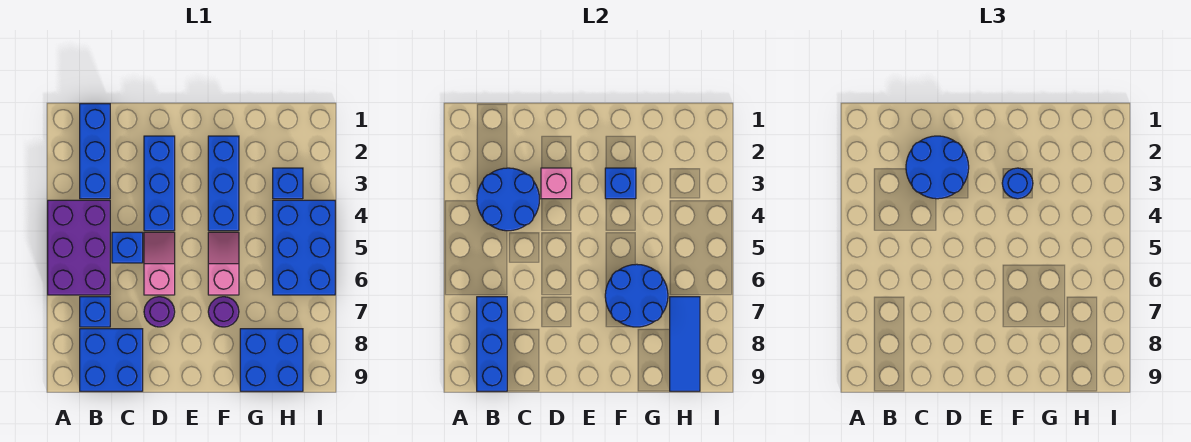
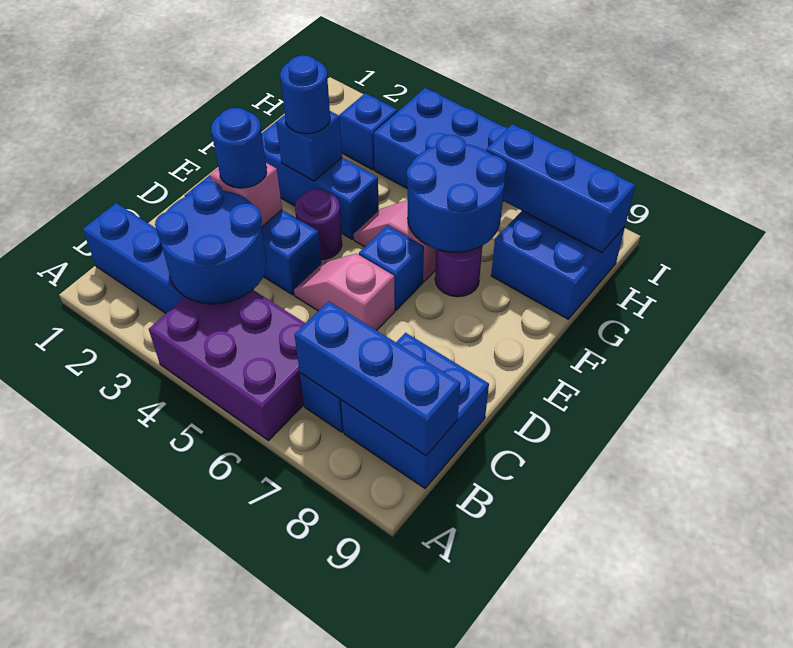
blue round brick C2:D3 level 3 -> blue round brick D3 level 3
blue brick C5 level 1 -> blue brick E6 level 1
purple round brick D7 level 1 -> purple round brick E4 level 1
blue tile H7:H9 level 2 -> blue brick H7:H9 level 2

